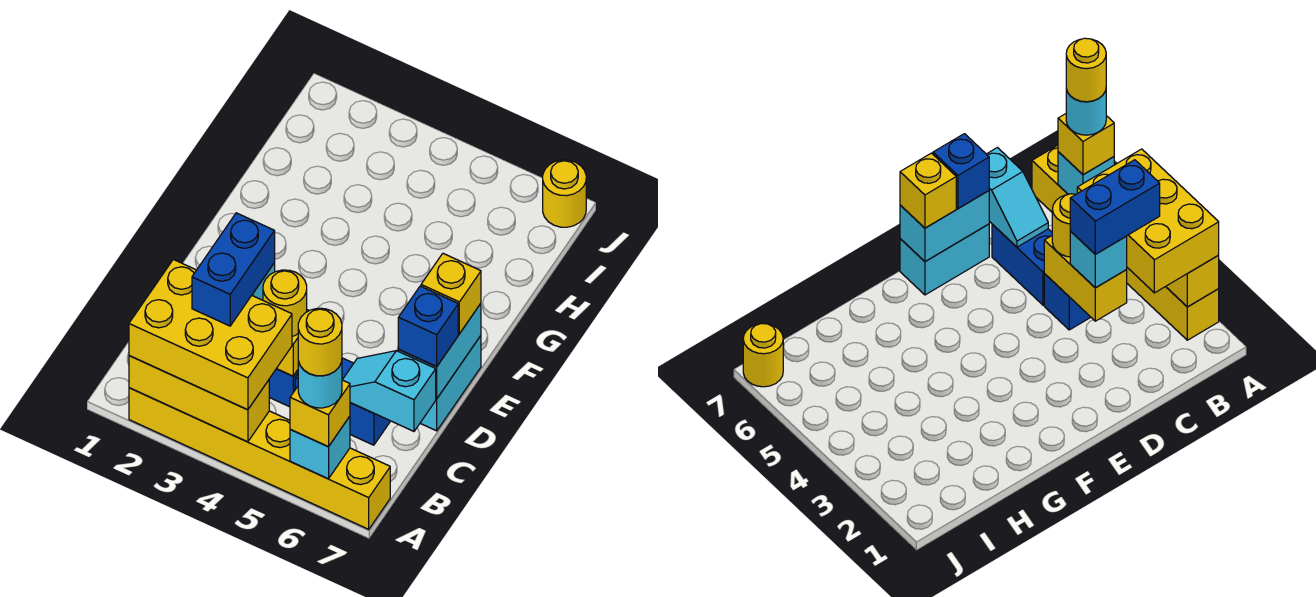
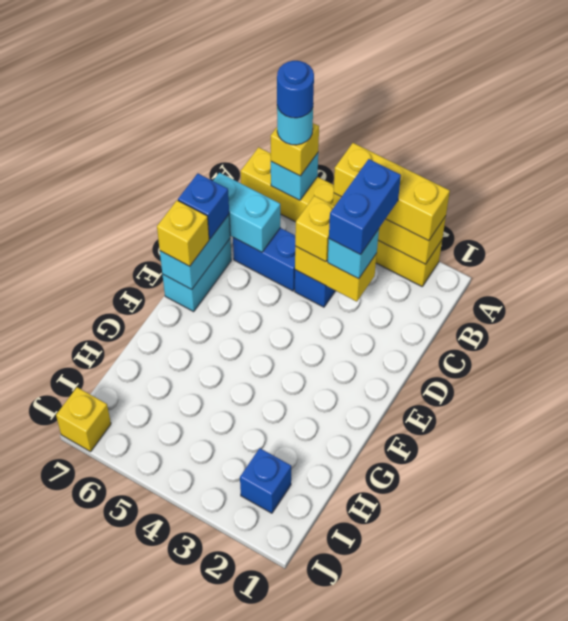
yellow brick A2:B4 level 3 -> yellow brick A2:A4 level 3
yellow round brick A6 level 5 -> blue round brick A6 level 5
yellow round brick C4 level 3 -> yellow brick C4 level 3
cyan slope C6:C7 level 2 top 7 -> cyan brick C6:C7 level 2
none -> blue brick I2 level 1
yellow round brick J7 level 1 -> yellow brick J7 level 1

